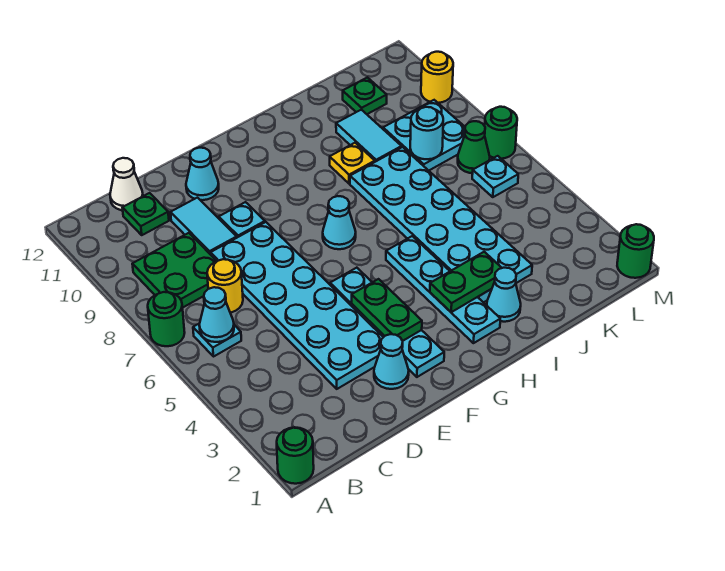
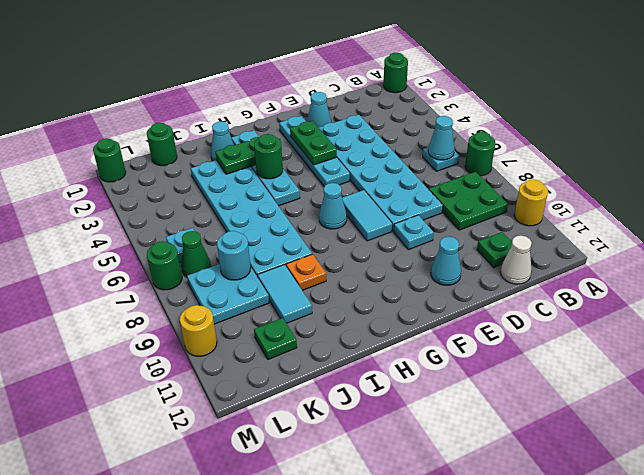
yellow round brick C7 level 1 -> yellow round brick A10 level 1
cyan tile D9:D10 level 1 -> cyan tile F7:F8 level 1
none -> green round brick H4 level 2
yellow plate I9 level 1 -> orange plate I9 level 1
none -> green round brick K1 level 1

